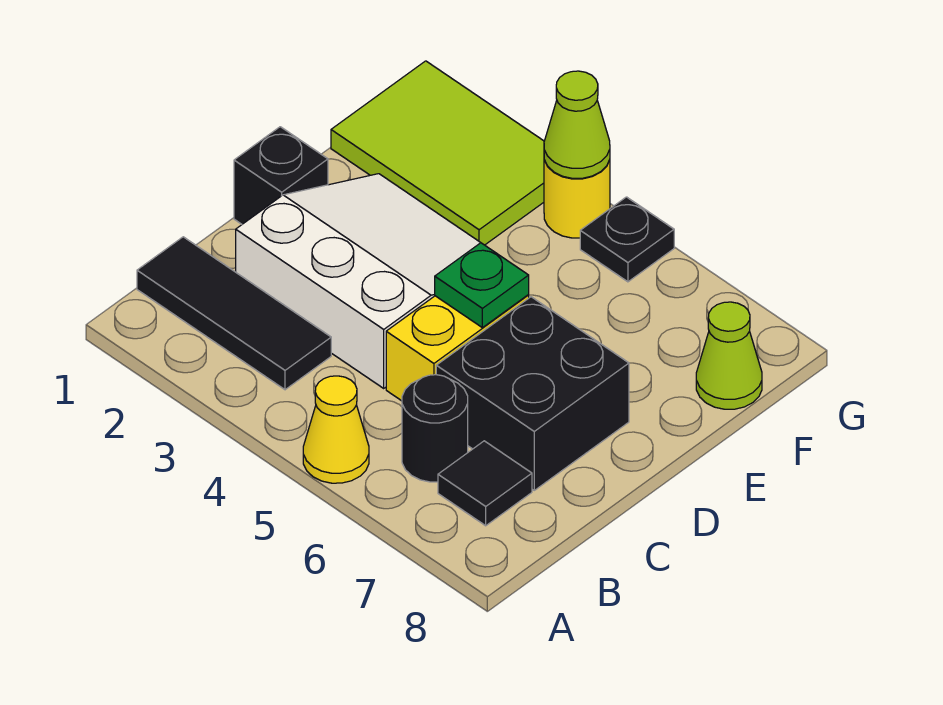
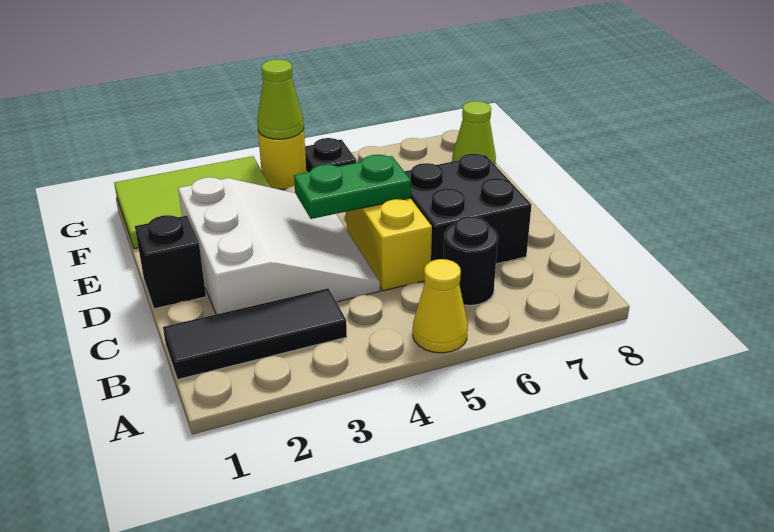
black tile B7 level 1 -> none
white slope C2:E4 level 1 top C -> white slope C2:E4 level 1 top 2
green plate D5 level 2 -> green plate D4:D5 level 2

